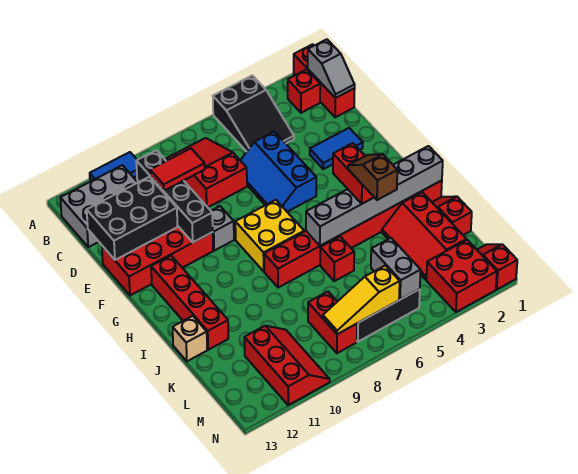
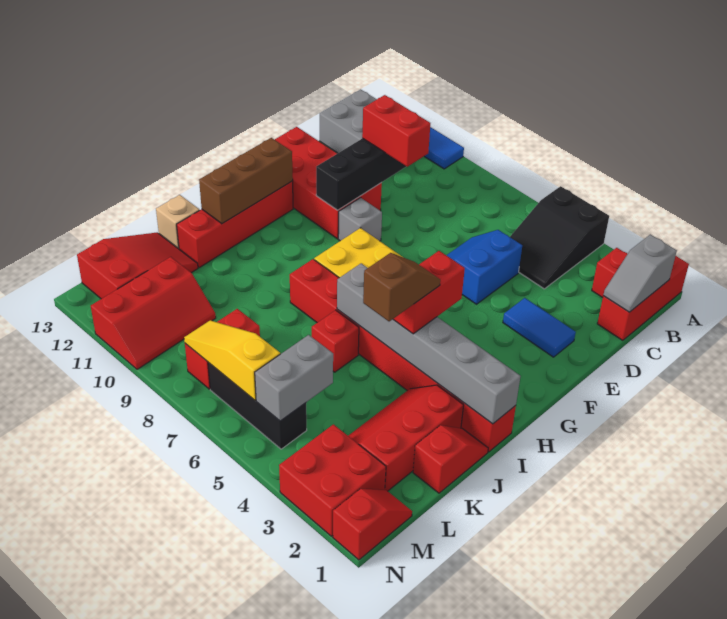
red slope B7:D8 level 1 top D -> red slope K12:M13 level 1 top M
blue slope D5:F6 level 1 top 5 -> blue slope D5:E6 level 1 top 5
red tile D9:D10 level 3 -> red brick D9:D10 level 3
black brick D11:E13 level 2 -> none
none -> brown brick G12:I12 level 2

